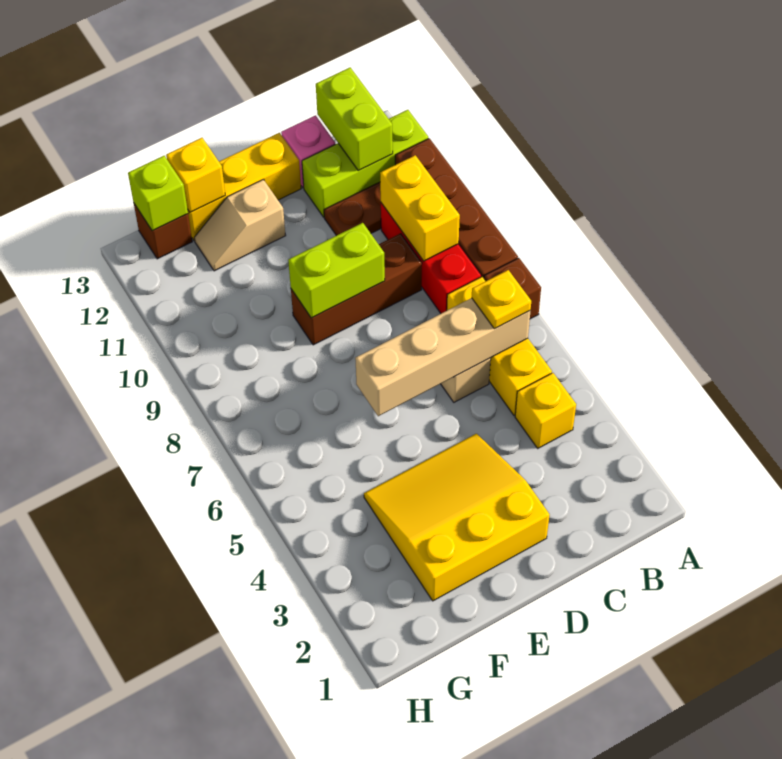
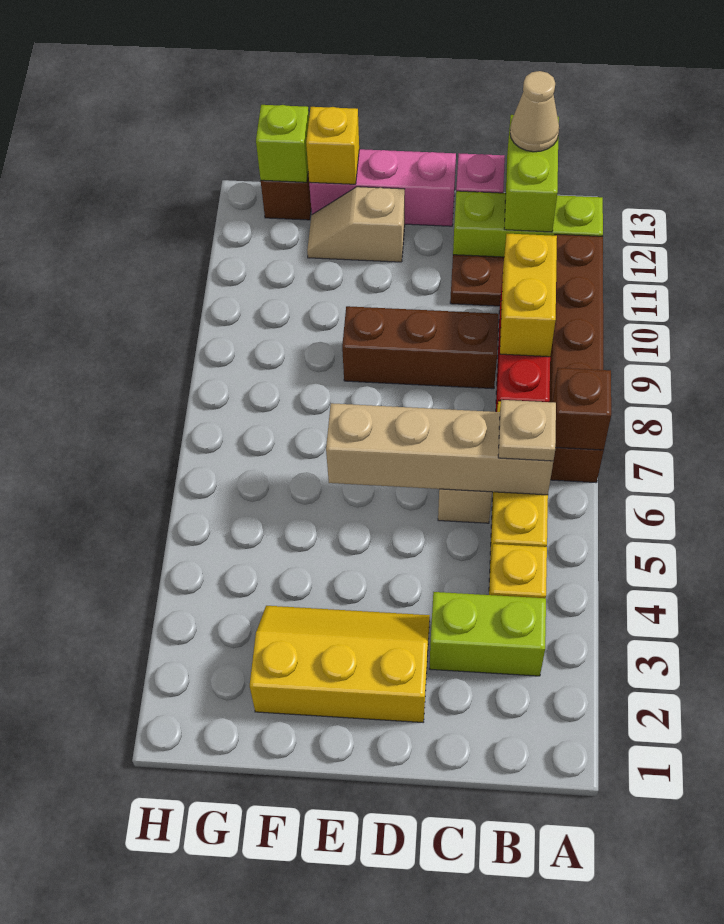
none -> brown brick A7 level 2
yellow plate B6 level 3 -> tan plate B6 level 3
none -> tan cone B13 level 3
yellow slope D2:F4 level 1 top 2 -> yellow slope D2:F3 level 1 top 2
lime brick D9:E9 level 2 -> lime brick B3:C3 level 1
yellow brick D13:F13 level 1 -> pink brick D13:F13 level 1

